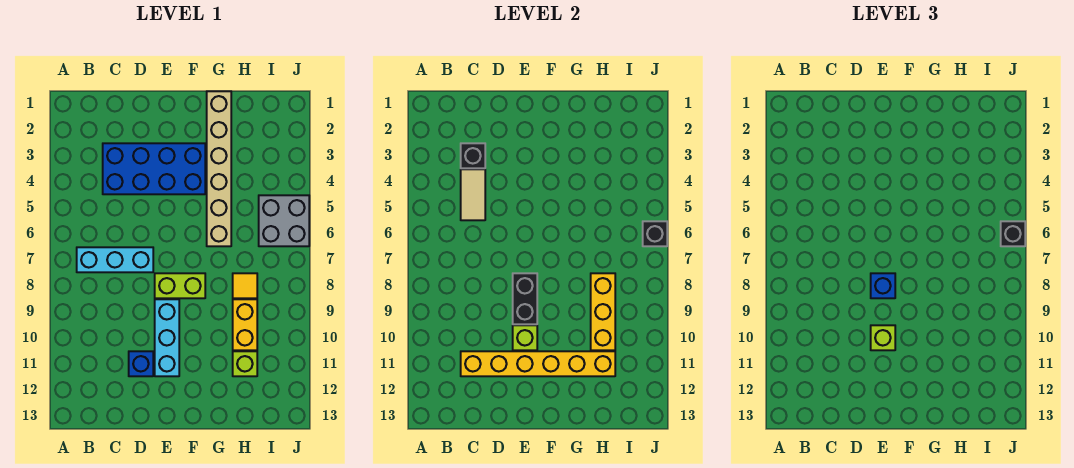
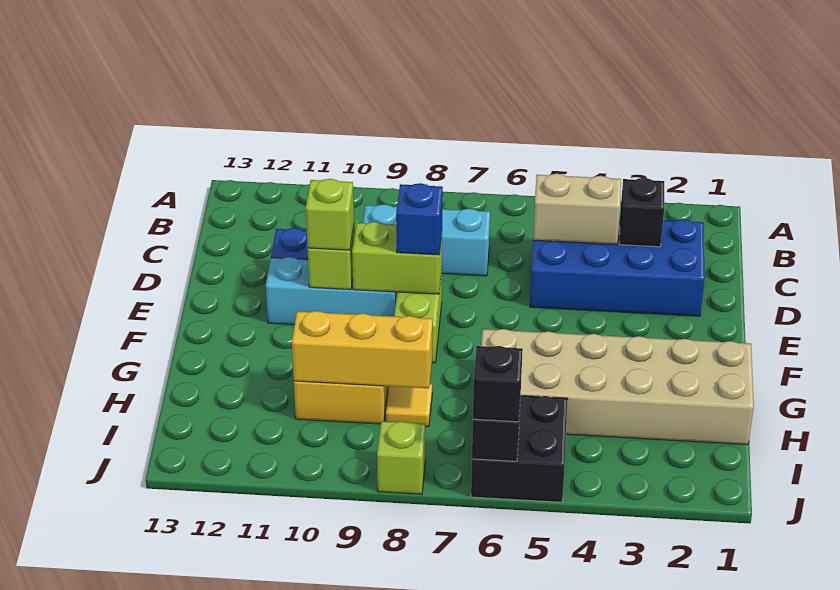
cyan brick B7:D7 level 1 -> cyan brick C7:C9 level 1
blue brick C3:F4 level 1 -> blue brick C2:D5 level 1
tan tile C4:C5 level 2 -> tan brick C4:C5 level 2
yellow brick C11:H11 level 2 -> none
black brick E8:E9 level 2 -> lime brick E8:E9 level 2
tan brick G1:G6 level 1 -> tan brick G1:H6 level 1
lime brick H11 level 1 -> lime brick J8 level 1
grey brick I5:J6 level 1 -> black brick I5:J6 level 1

